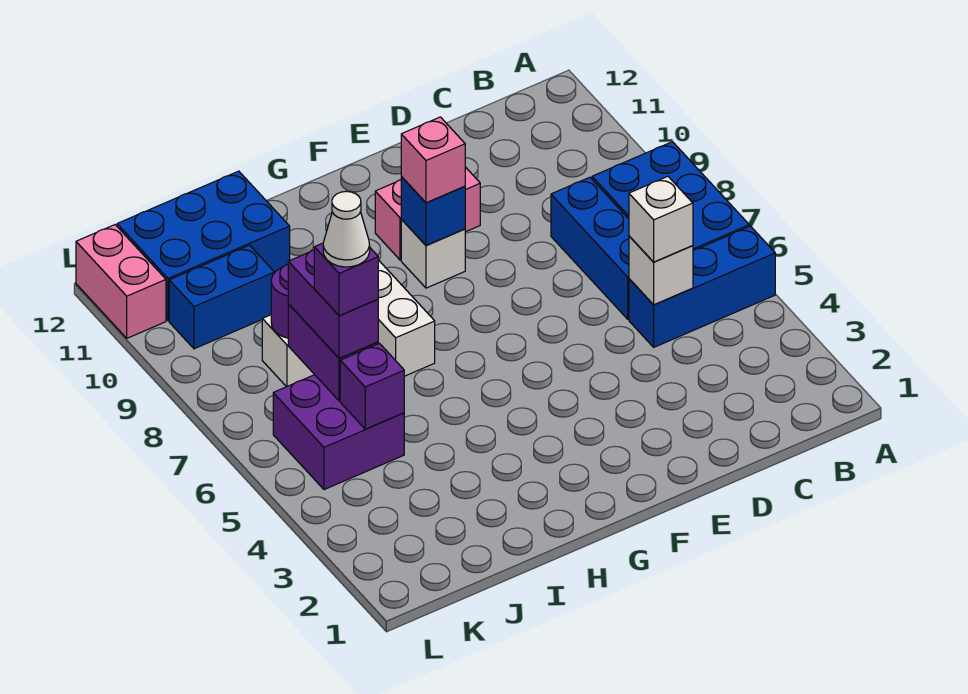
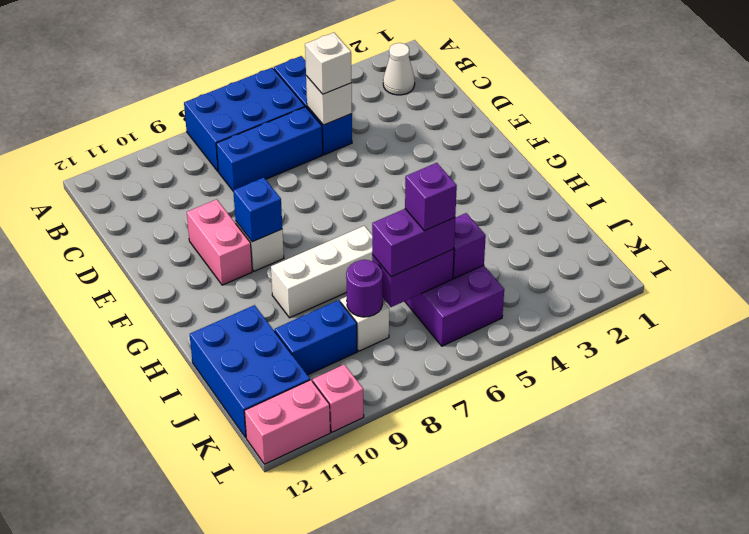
pink brick F9 level 3 -> pink brick L10 level 1
white cone J6 level 5 -> white cone B2 level 1
blue brick J10:K10 level 1 -> blue brick J9:J10 level 1

